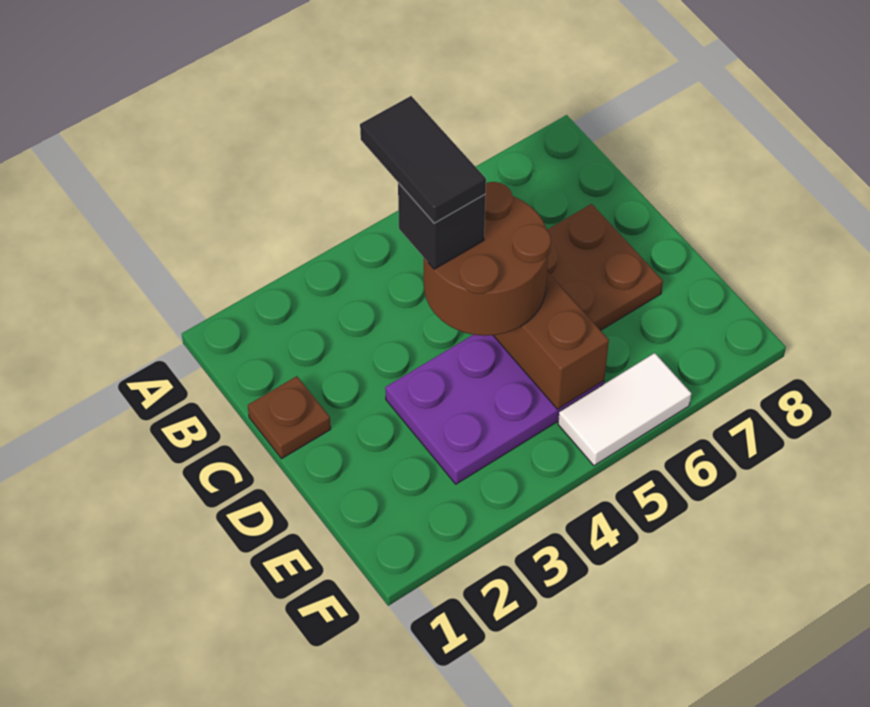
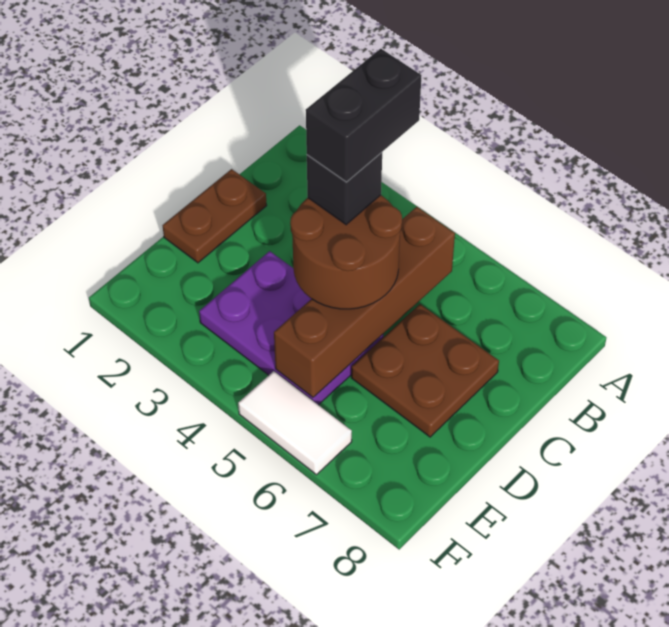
black tile B4:C4 level 5 -> black brick B4:C4 level 5
brown plate C1 level 1 -> brown plate C1:D1 level 1

